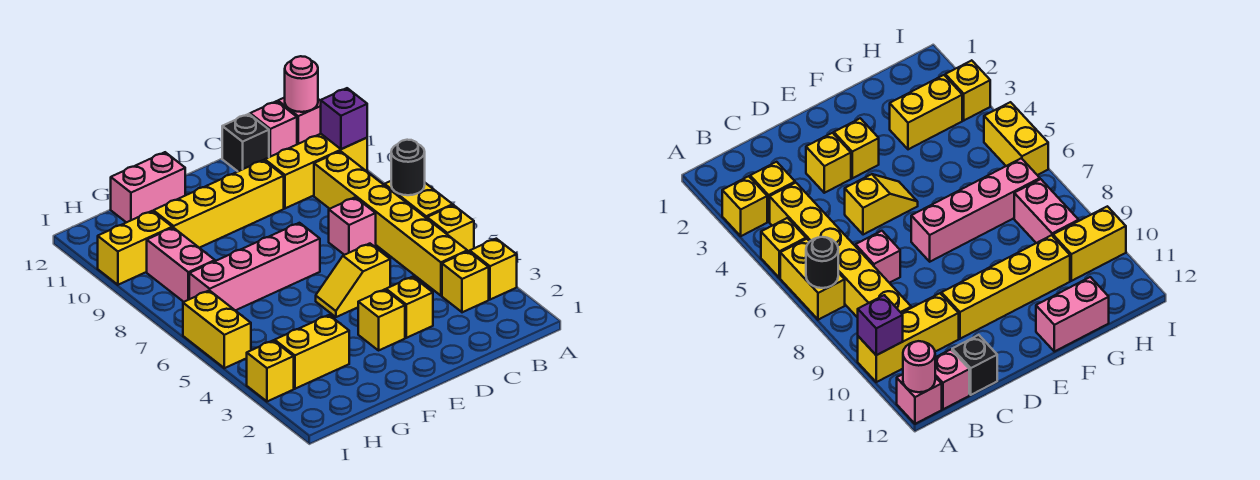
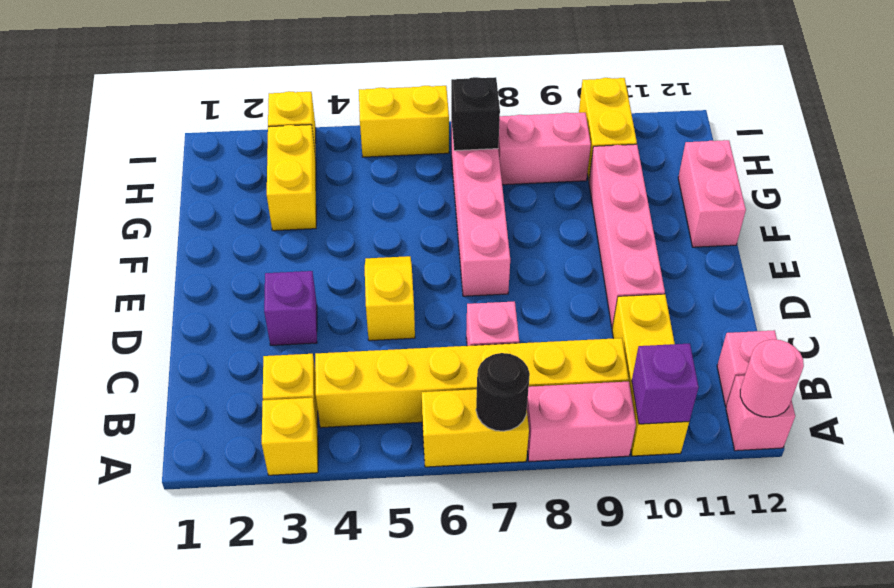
yellow brick A5 level 1 -> none
none -> pink brick A8:A9 level 1
black brick C12 level 1 -> black brick H7 level 2
yellow brick D3 level 1 -> purple brick D3 level 1
yellow brick D10:G10 level 1 -> pink brick D10:G10 level 1
yellow brick E3 level 1 -> none

